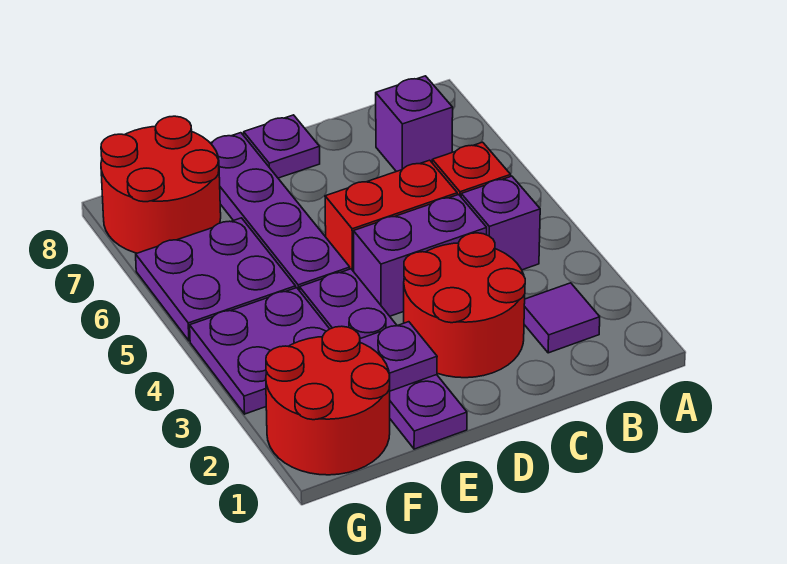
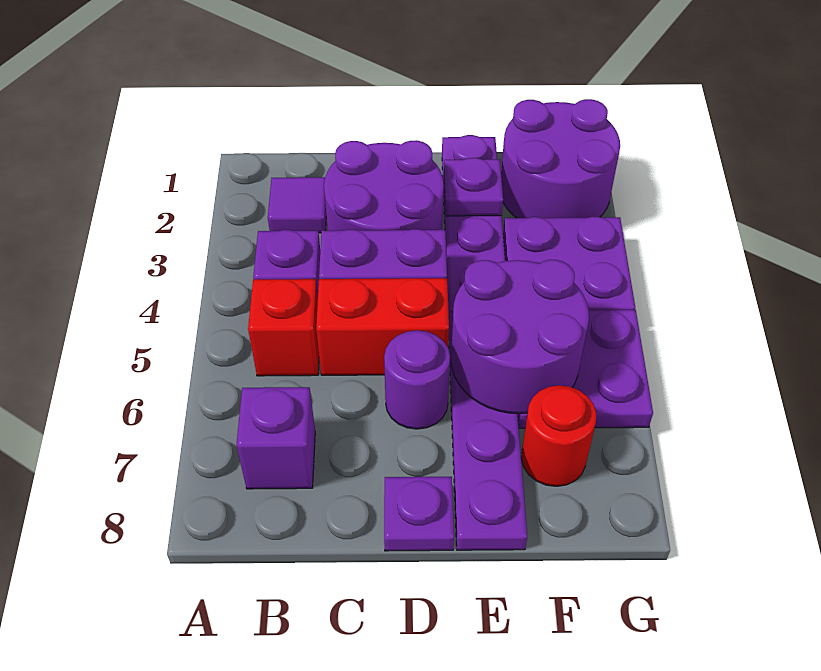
red round brick C2:D3 level 1 -> purple round brick C2:D3 level 1
none -> purple round brick D6 level 1
none -> purple round brick E5:F6 level 2
red round brick F1:G2 level 1 -> purple round brick F1:G2 level 1
red round brick F7:G8 level 1 -> red round brick F7 level 1

